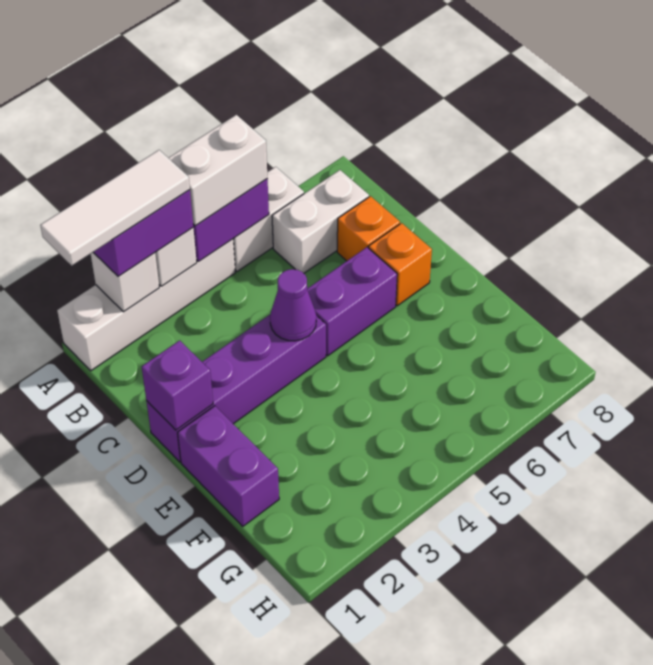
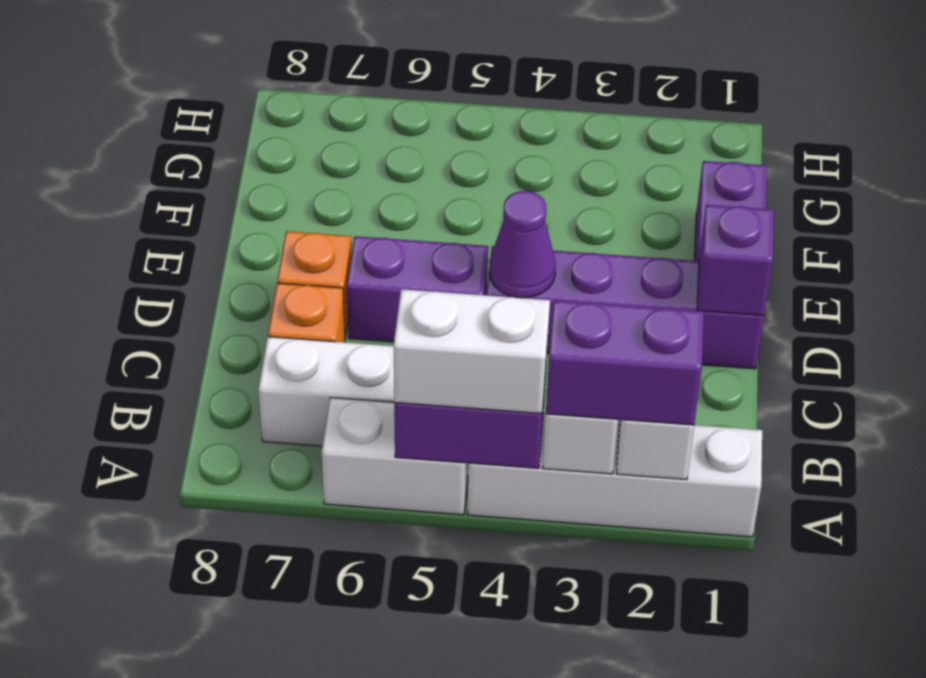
white tile A1:A3 level 4 -> none

